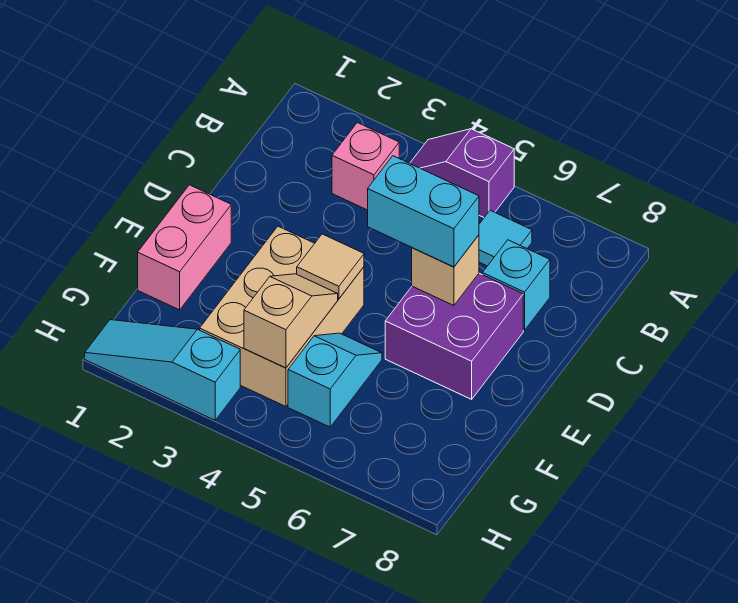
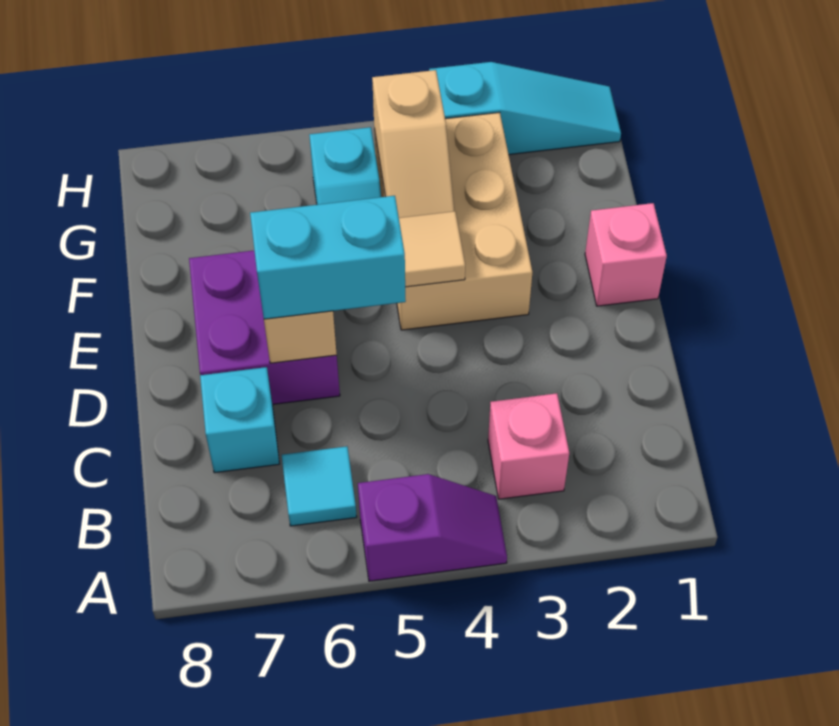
pink brick E1:F1 level 1 -> pink brick E1 level 1

